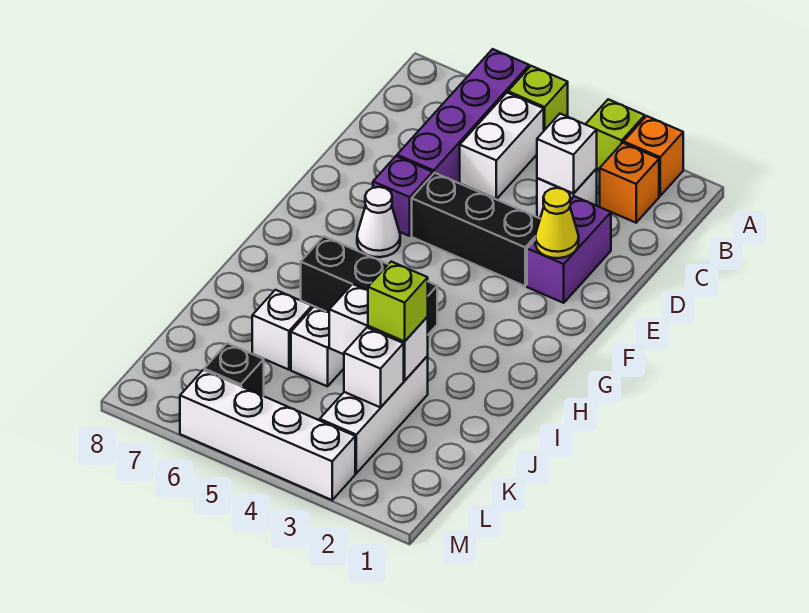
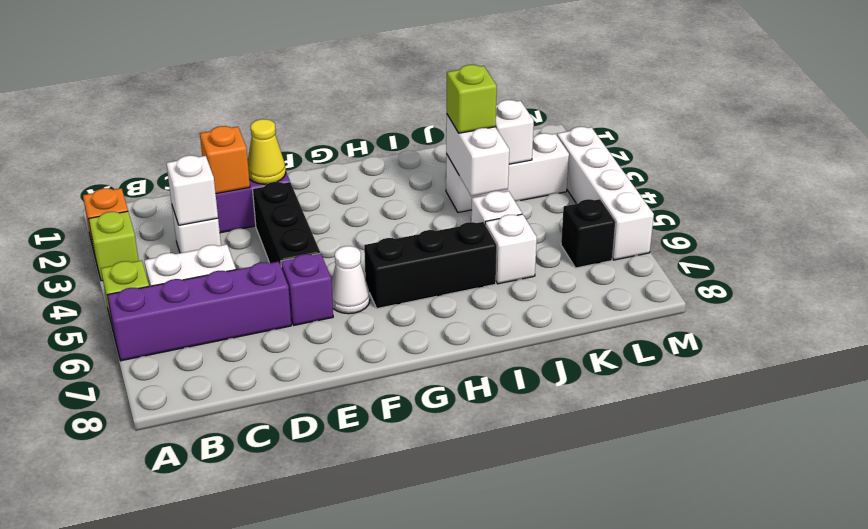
orange brick B2 level 1 -> orange brick D2 level 2
black brick H4:H6 level 1 -> black brick G6:I6 level 1

